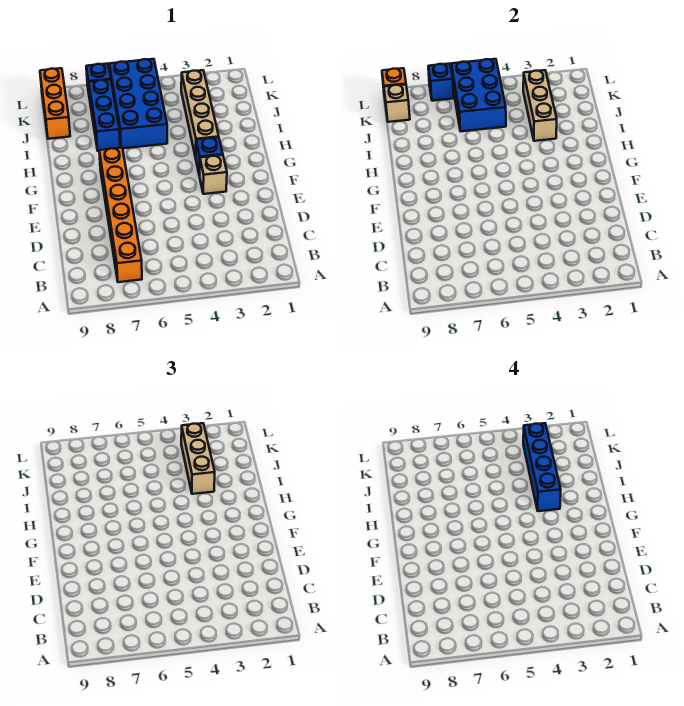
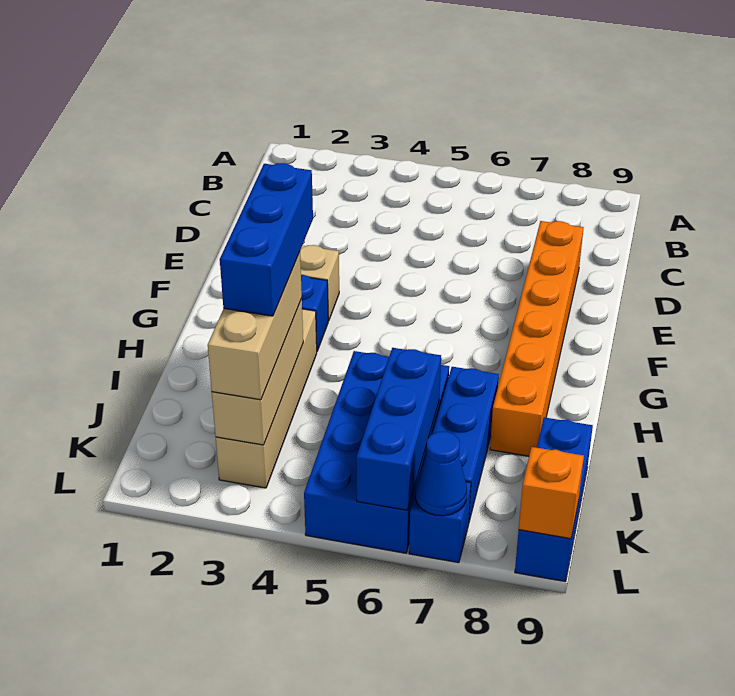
orange brick B7:G7 level 1 -> orange brick D8:I8 level 1
blue brick H3:K3 level 4 -> blue brick H3:J3 level 4
blue brick J5:L6 level 2 -> blue brick J6:L6 level 2
orange brick J9:L9 level 1 -> blue brick J9:L9 level 1
tan brick K9 level 2 -> none
blue brick L7 level 2 -> blue cone L7 level 2

